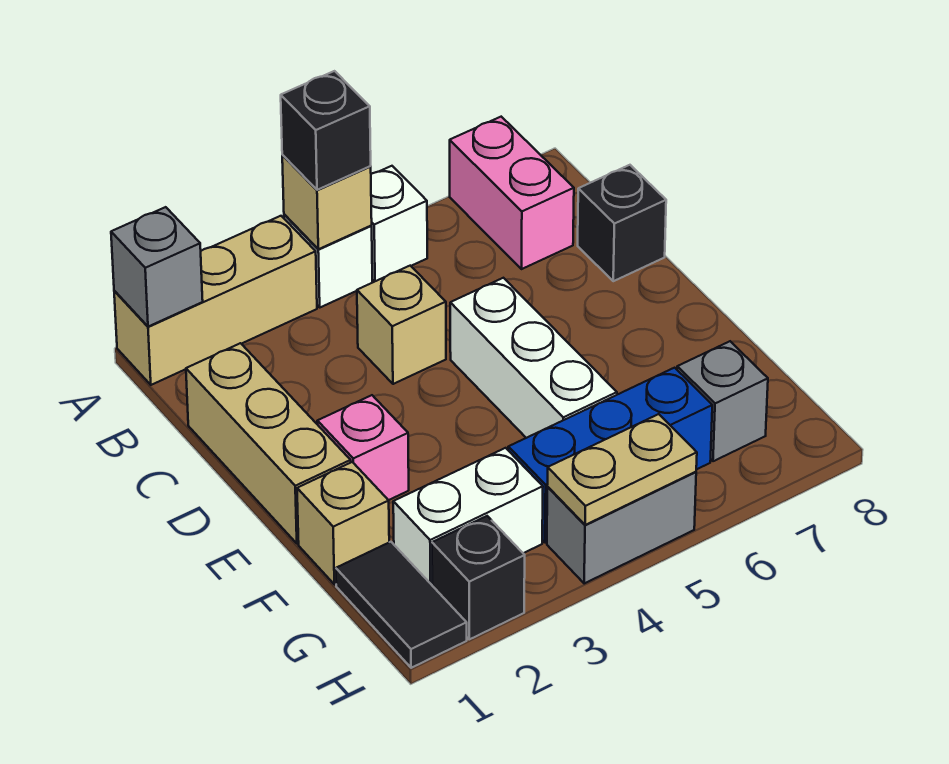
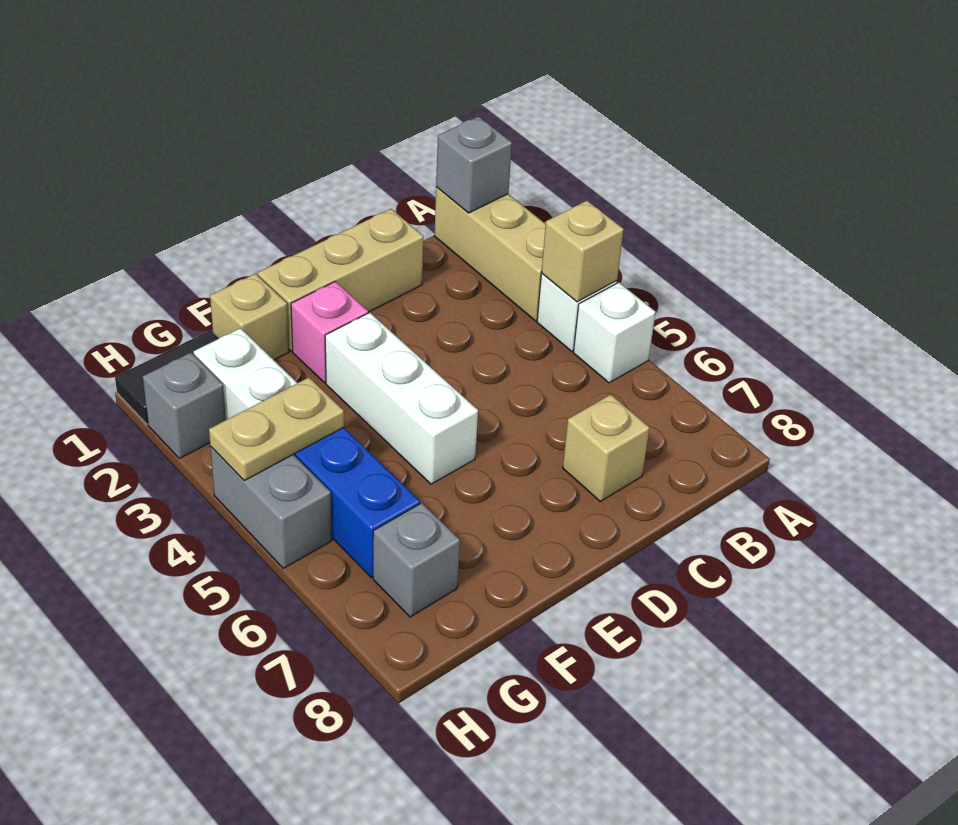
black brick A4 level 3 -> none
pink brick A7:B7 level 1 -> none
tan brick C4 level 1 -> tan brick C7 level 1
black brick C8 level 1 -> none
white brick D5:F5 level 1 -> white brick E3:E5 level 1
black brick H2 level 1 -> grey brick H2 level 1
tan plate H4:H5 level 2 -> tan plate G4:H4 level 2

